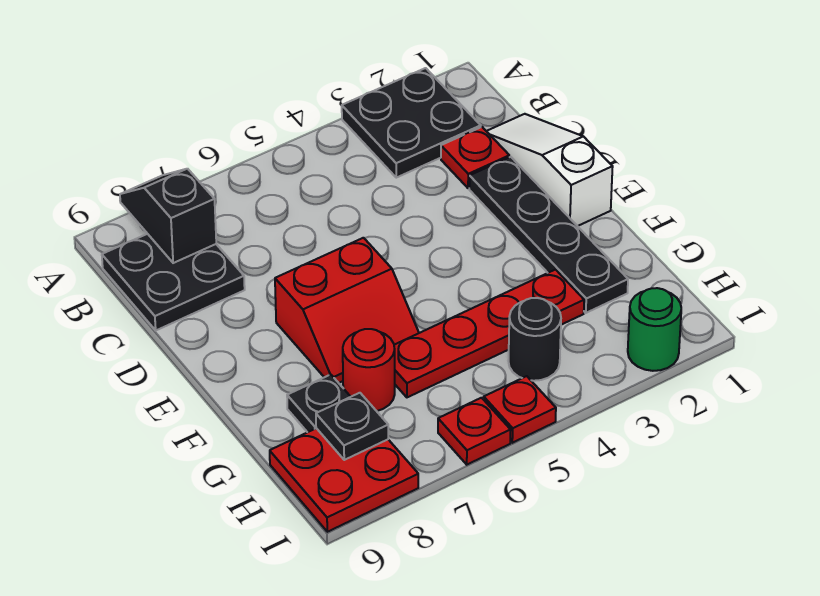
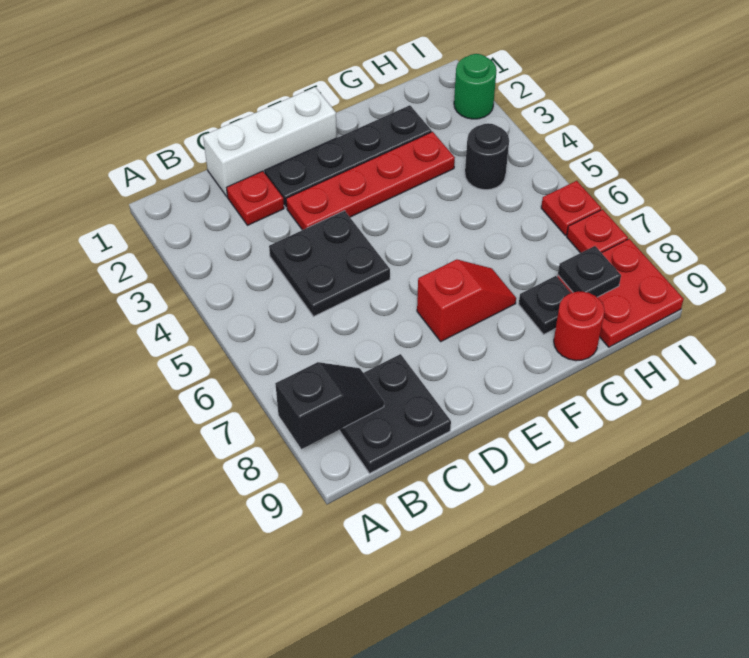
black plate A2:B3 level 1 -> black plate C4:D5 level 1
black slope A8:B8 level 2 top B -> black slope A8:B8 level 2 top A
white slope C1:E1 level 1 top E -> white brick C1:E1 level 1
red slope E6:F7 level 1 top E -> red slope E7:F7 level 1 top E
red plate G3:G6 level 1 -> red plate D3:G3 level 1
red round brick G7 level 1 -> red round brick G9 level 1
red plate I5 level 1 -> red plate I7 level 1

